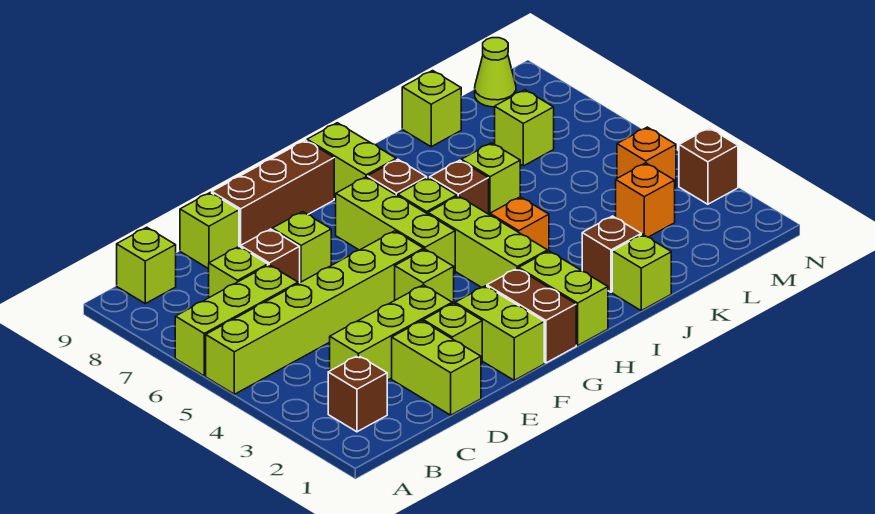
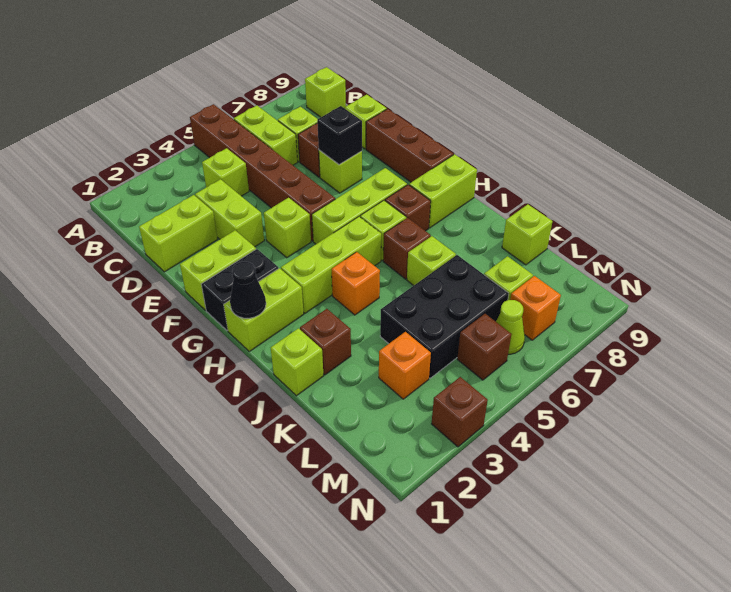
lime brick A5:F5 level 1 -> brown brick A5:F5 level 1
lime brick A6:C6 level 1 -> lime brick B6:C6 level 1
brown brick B2 level 1 -> brown brick M5 level 1
lime brick C3:E3 level 1 -> lime brick D3:E3 level 1
lime brick E2 level 1 -> lime brick C4 level 1
none -> black brick E7 level 2
brown brick G1:G2 level 1 -> black brick G1:G2 level 1
none -> black cone H1 level 2
none -> black brick K4:L6 level 1
orange brick M4 level 1 -> orange brick M7 level 1
lime cone M9 level 1 -> lime cone M6 level 1

